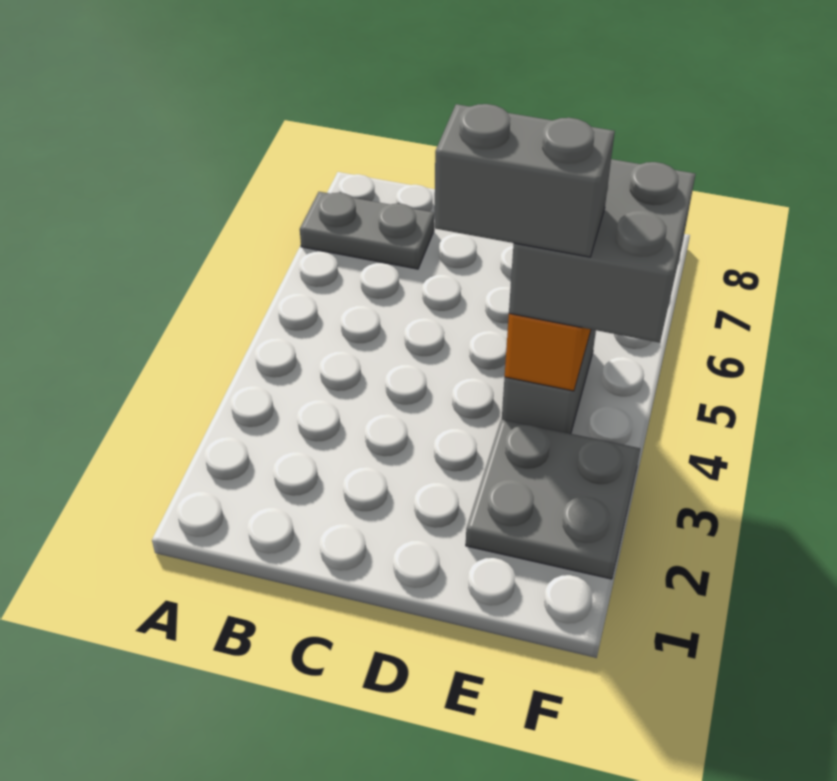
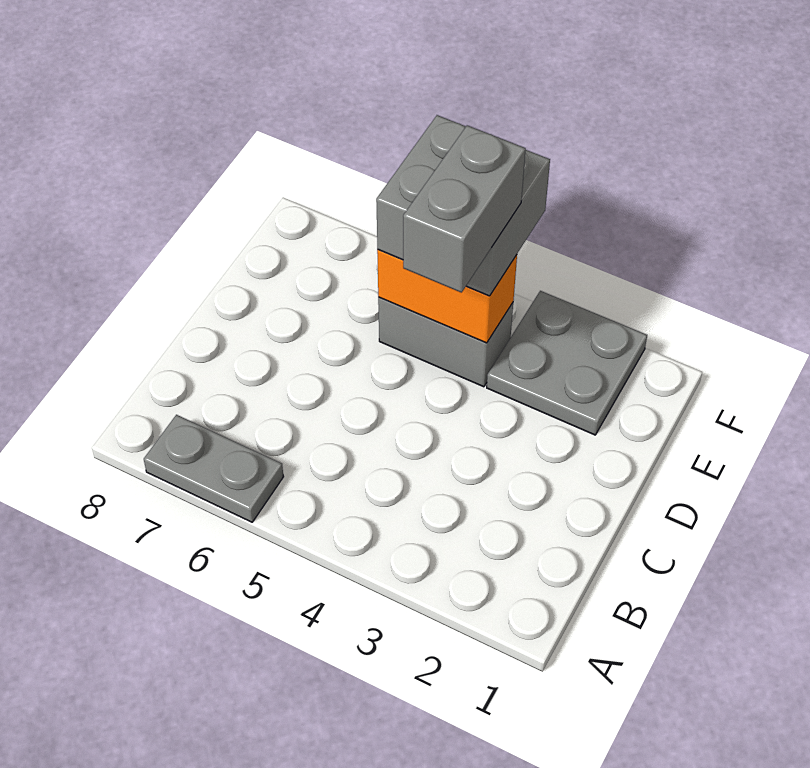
grey plate A7:B7 level 1 -> grey plate A6:A7 level 1

